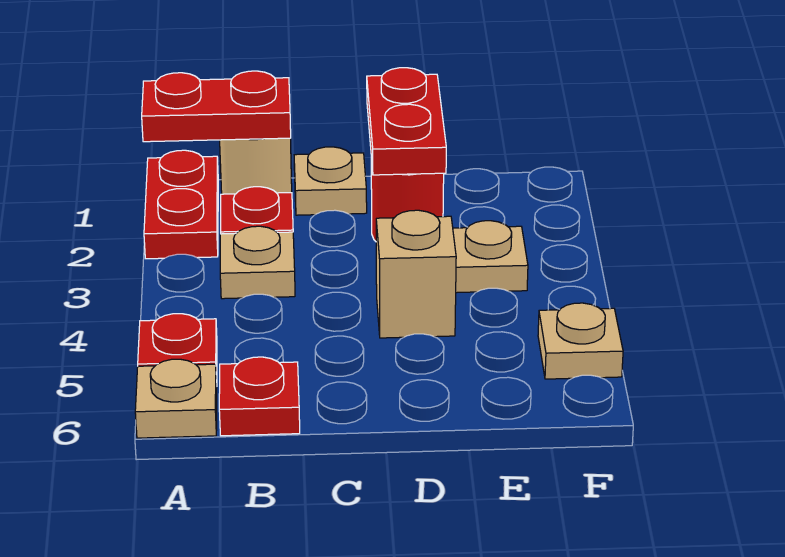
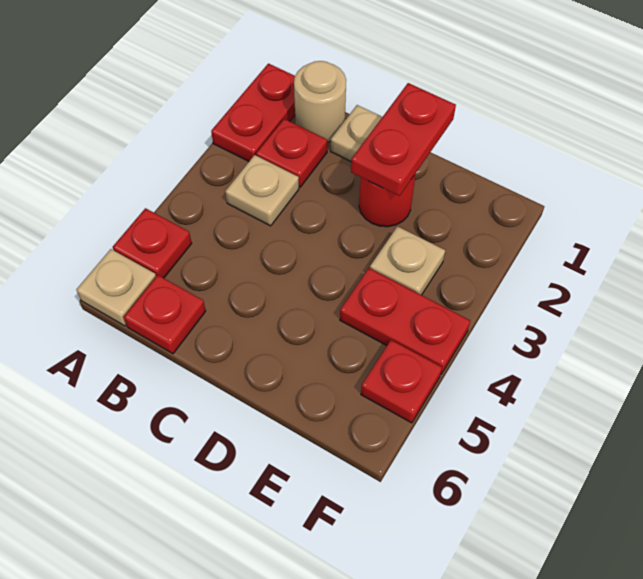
red plate A1:B1 level 2 -> red plate E4:F4 level 1
tan brick D4 level 1 -> none
tan plate F5 level 1 -> red plate F5 level 1

